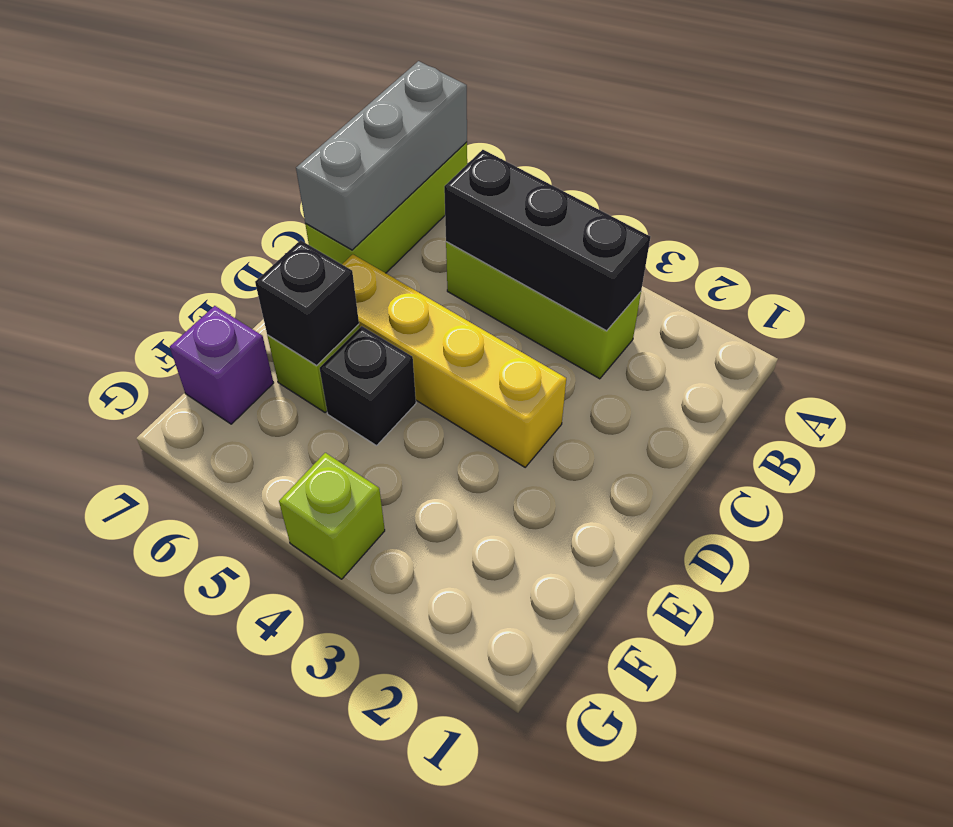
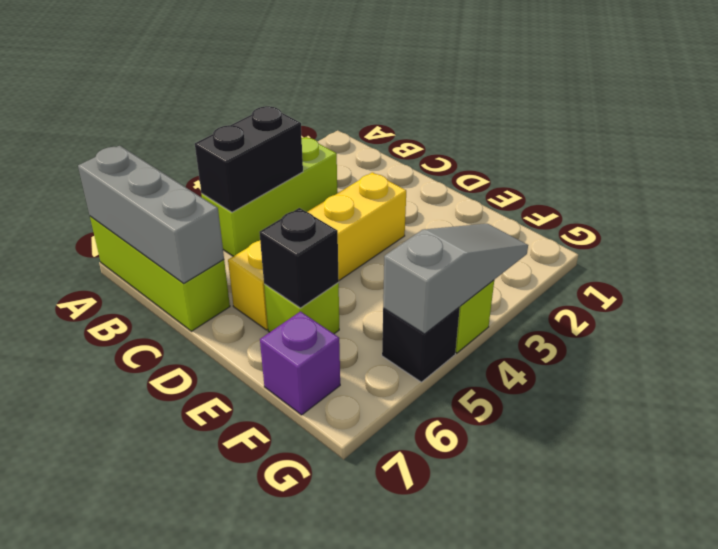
black brick B3:B5 level 2 -> black brick B4:B5 level 2
black brick E5 level 1 -> black brick G5 level 1
none -> grey slope G3:G5 level 2 top 5

